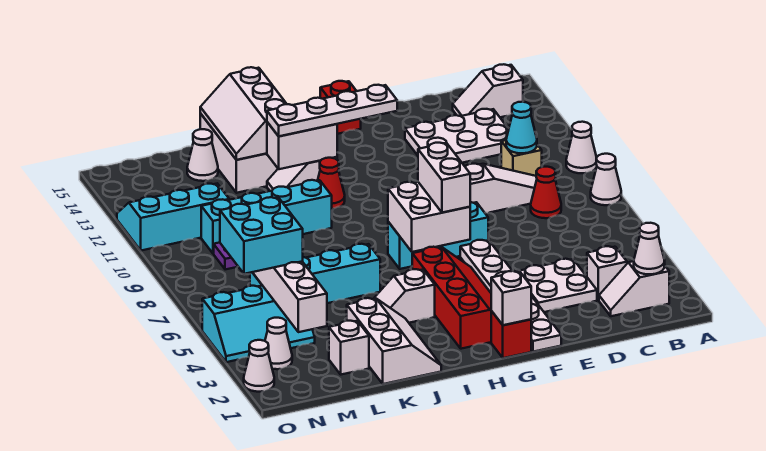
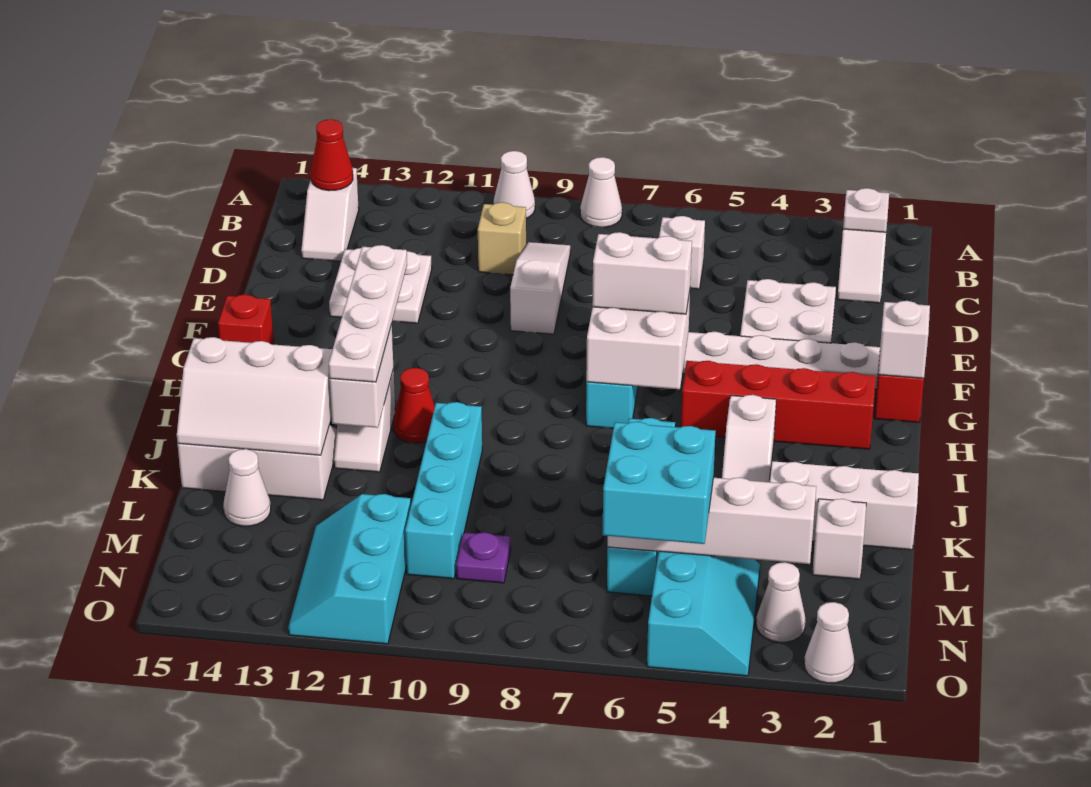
white cone B2 level 2 -> white plate B2 level 2
white brick C3 level 1 -> white brick C6 level 1
red cone C8 level 1 -> red cone B14 level 2
cyan cone C10 level 2 -> none
white plate C12:E13 level 1 -> white plate D12:E13 level 1

